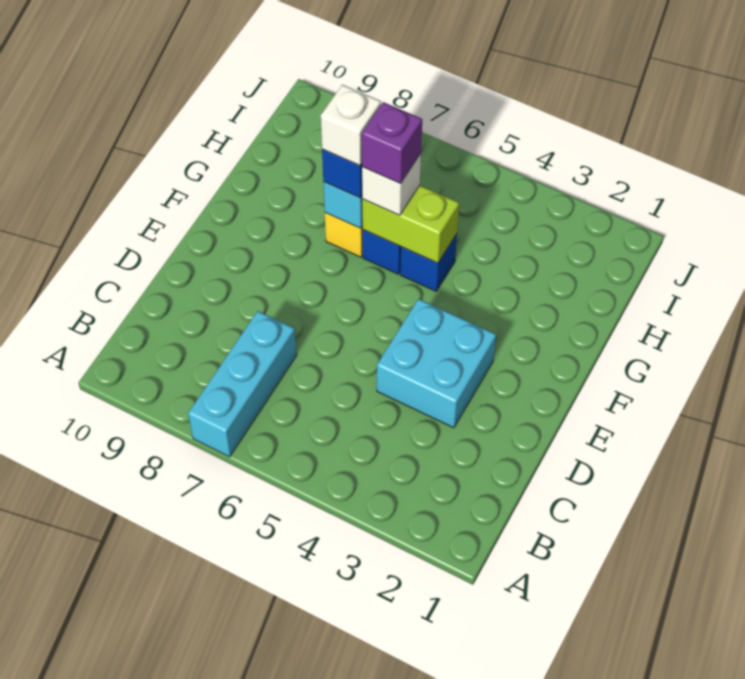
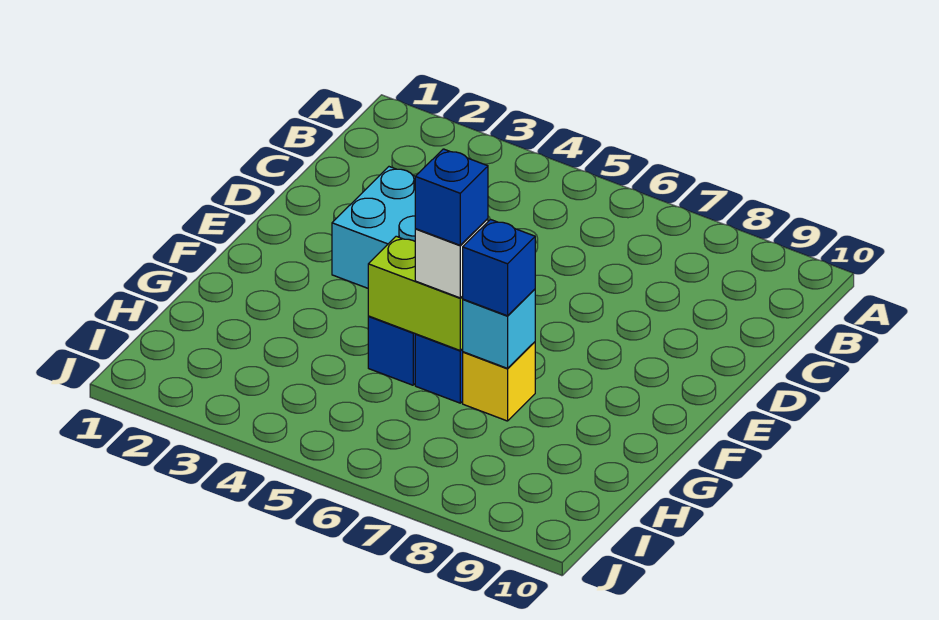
cyan brick A7:C7 level 1 -> none
purple brick G6 level 4 -> blue brick G6 level 4
white brick G7 level 4 -> none

